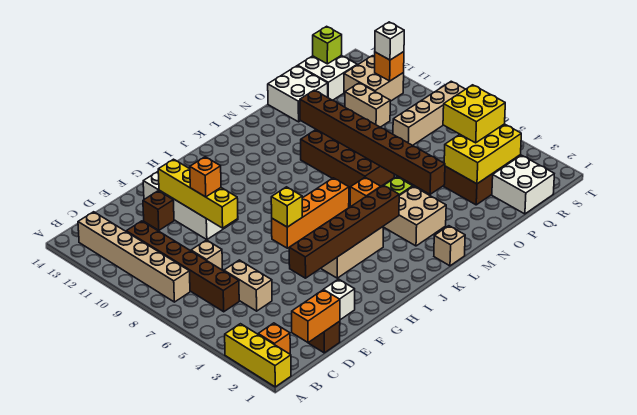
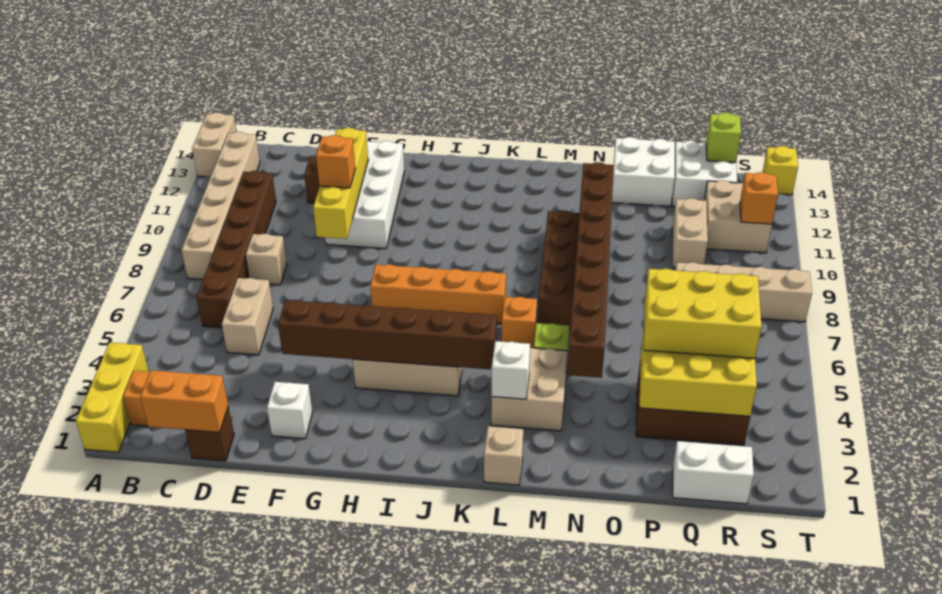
none -> tan brick A13:A14 level 1
yellow brick H7 level 2 -> yellow brick T14 level 1
white brick Q1:R2 level 1 -> white brick Q1:R1 level 1
yellow brick Q4:R5 level 3 -> yellow brick P4:R5 level 3
white brick S11 level 3 -> white brick L3 level 2

